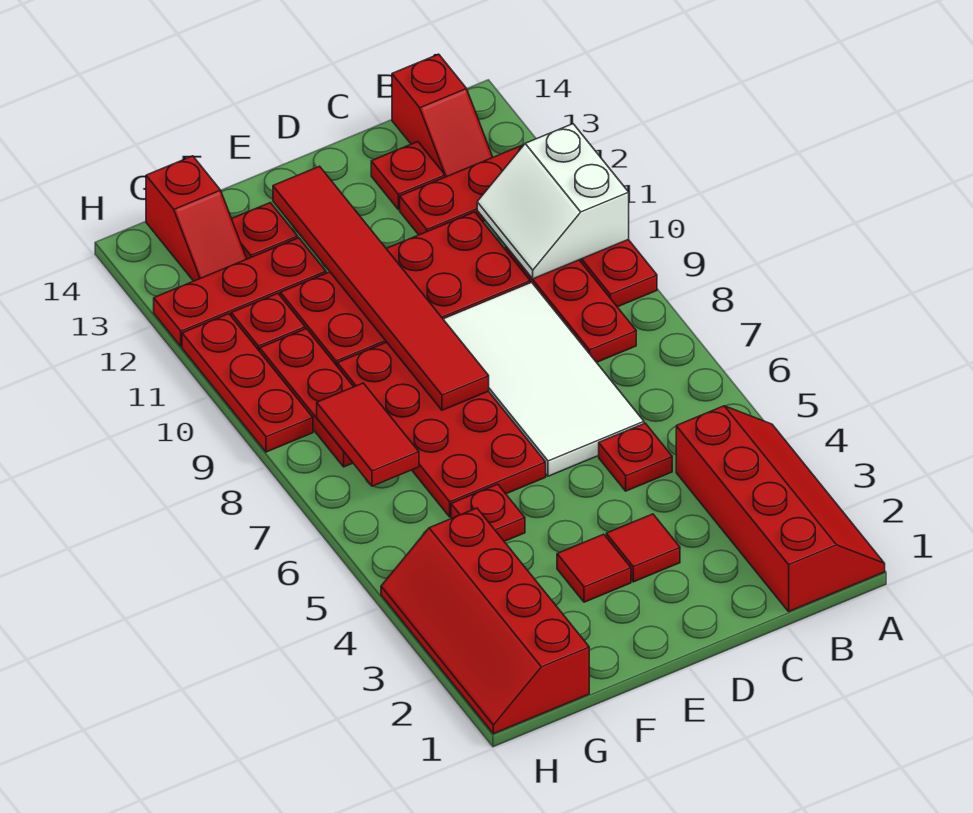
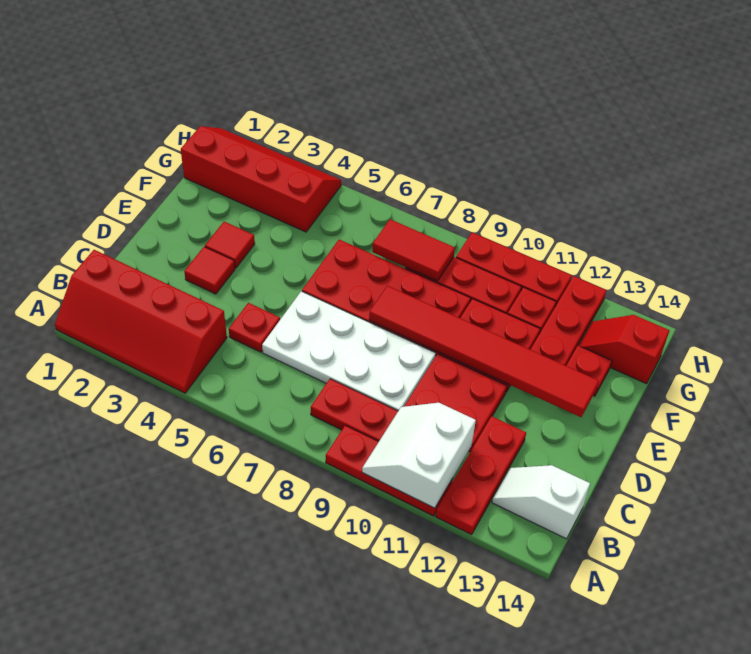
white slope A10:B11 level 2 top A -> white slope A10:B11 level 2 top 11
red slope B13:B14 level 1 top 14 -> white slope B13:B14 level 1 top 14
white tile C6:D9 level 1 -> white plate C6:D9 level 1
red plate C13 level 1 -> none
red plate F5 level 1 -> none

